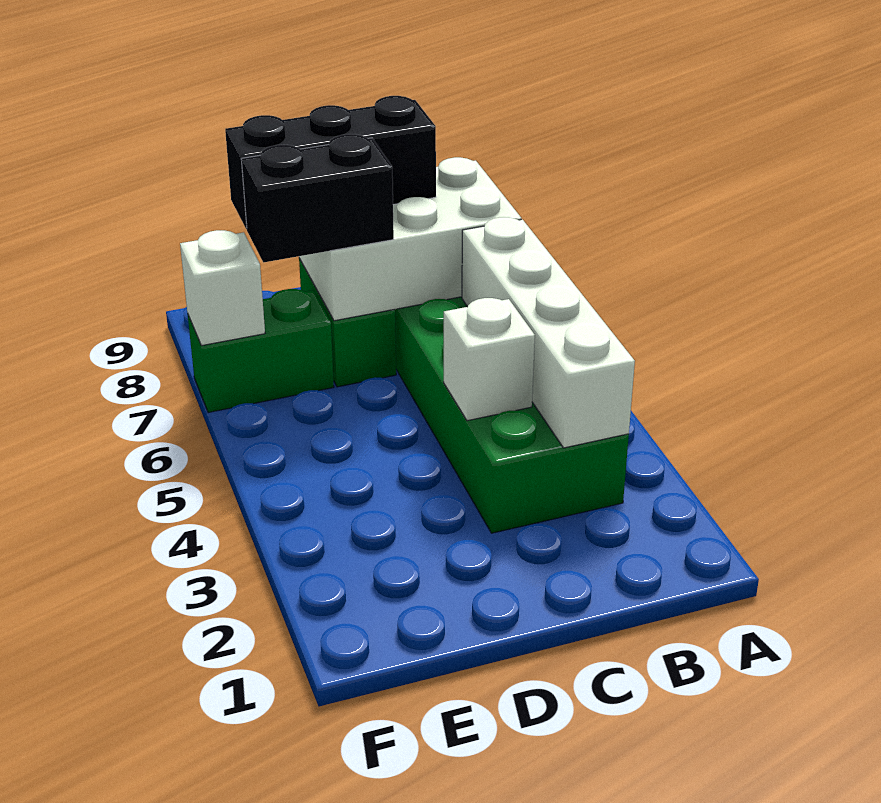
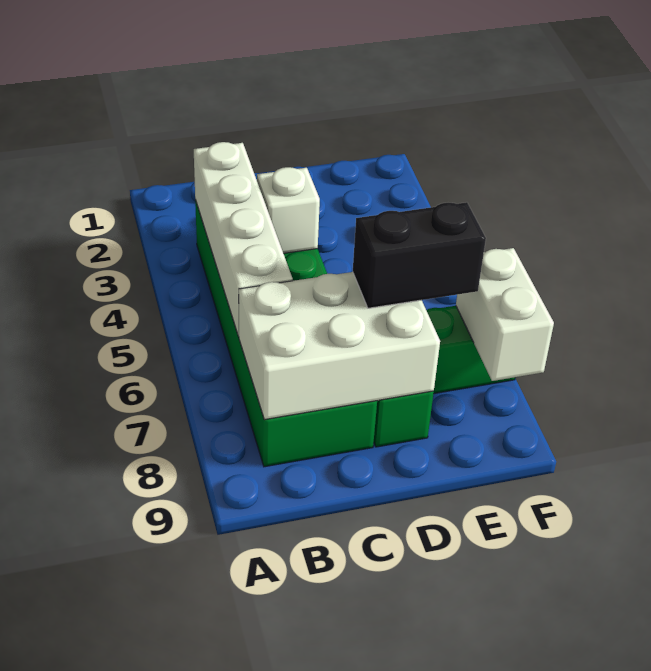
black brick C8:E8 level 3 -> none
white brick F7 level 2 -> white brick F7:F8 level 2

